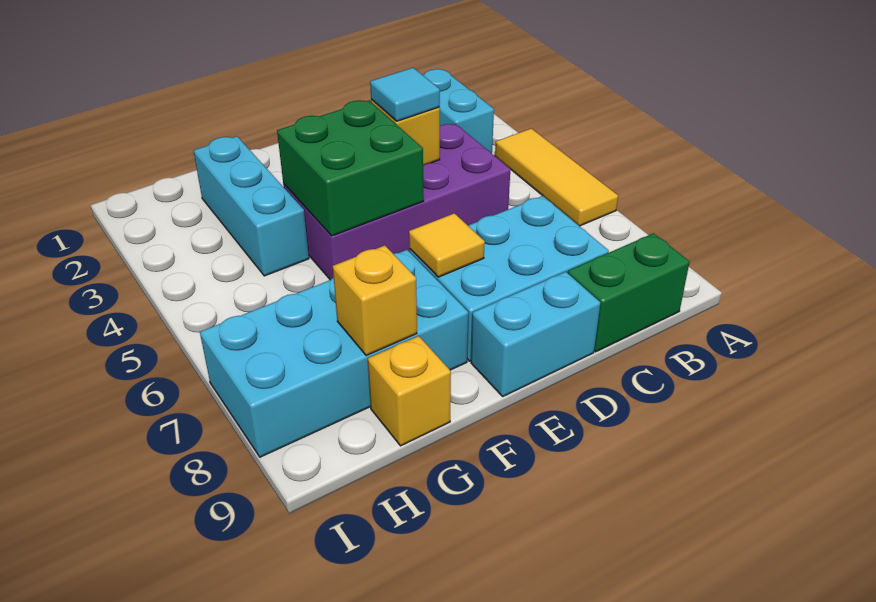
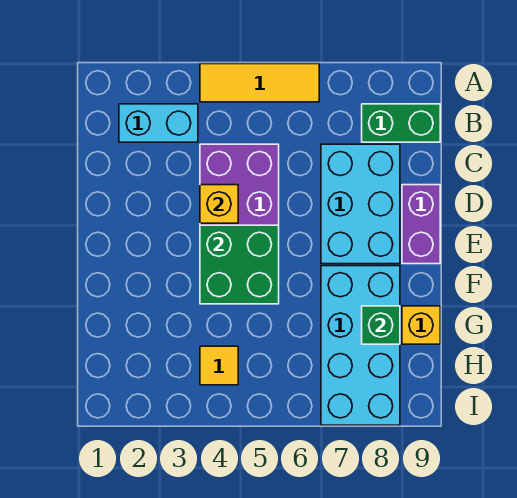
green brick B9:C9 level 1 -> green brick B8:B9 level 1
cyan tile D4 level 3 -> none
cyan brick D9:E9 level 1 -> purple brick D9:E9 level 1
yellow tile E7 level 2 -> yellow tile H4 level 1
cyan brick G2:G4 level 1 -> none
yellow brick G8 level 2 -> green brick G8 level 2

